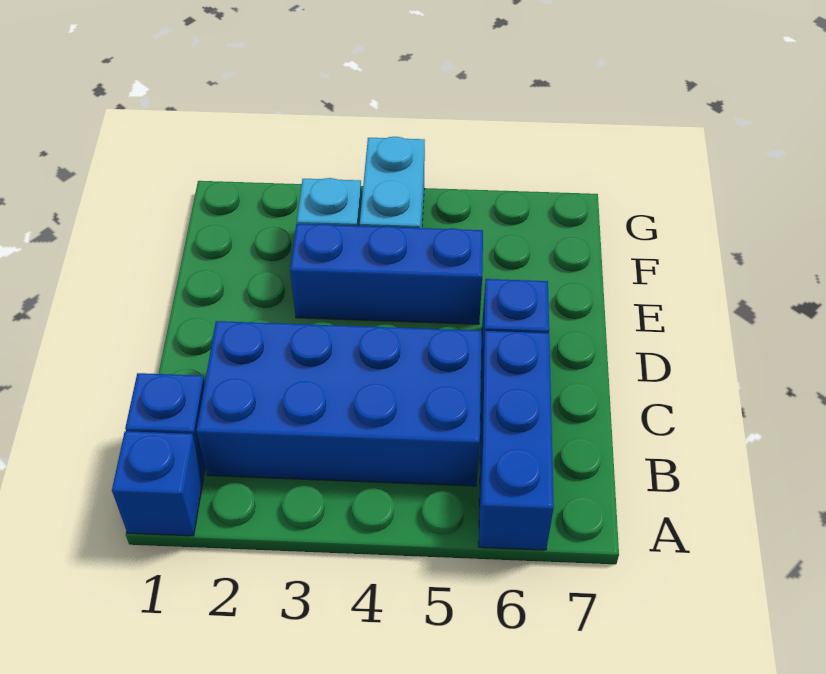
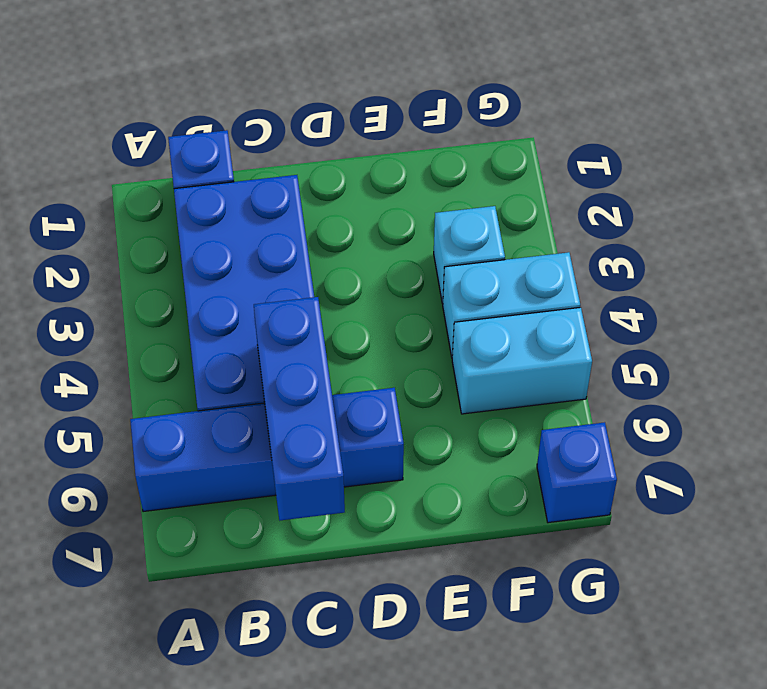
blue brick A1 level 1 -> blue brick G7 level 1
blue brick E3:E5 level 1 -> blue brick C5:C7 level 2
none -> cyan brick F5:G5 level 1

